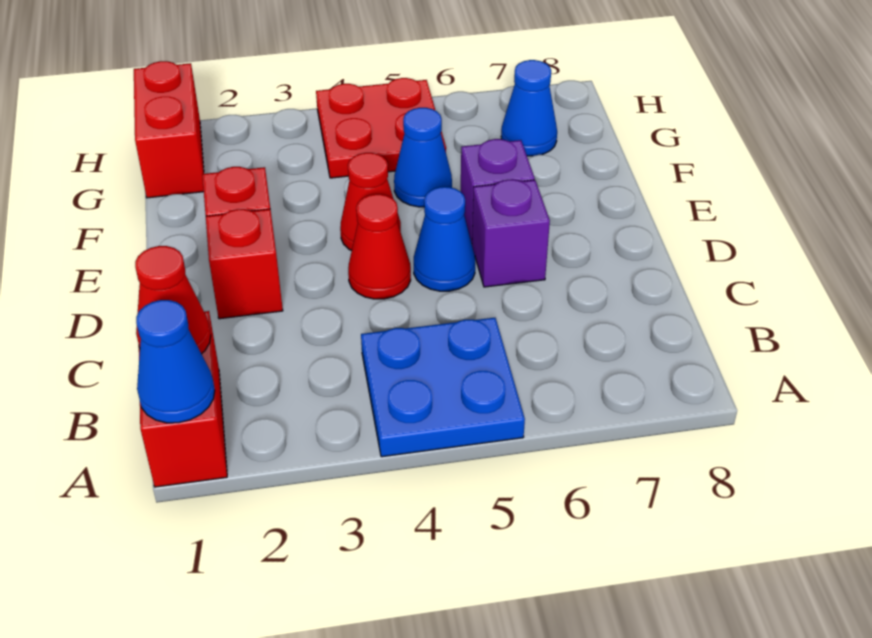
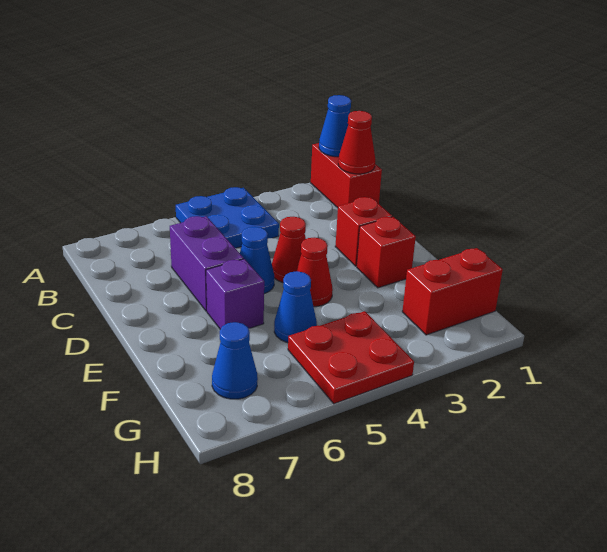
purple brick D6 level 1 -> purple brick C6:D6 level 1
red brick G1:H1 level 1 -> red brick G1:G2 level 1

